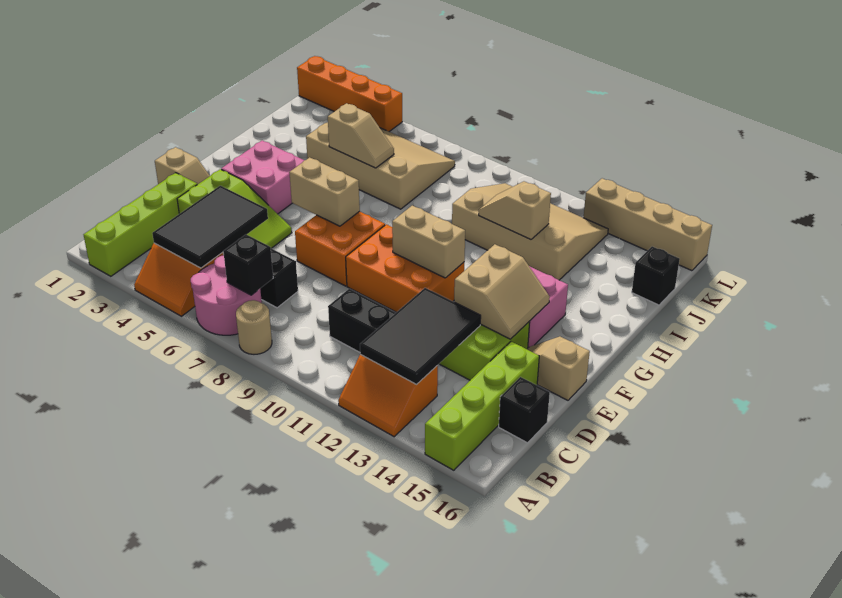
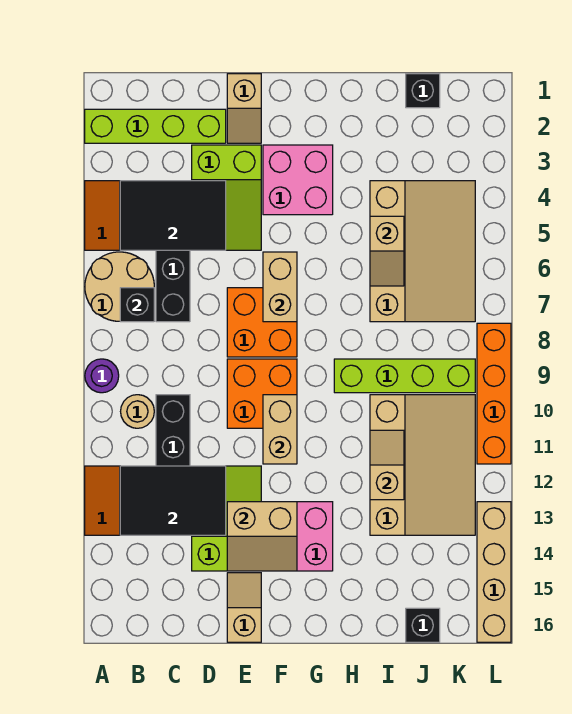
pink round brick A6:B7 level 1 -> tan round brick A6:B7 level 1
tan round brick A8 level 1 -> tan round brick B10 level 1
none -> purple round brick A9 level 1
lime brick A15:D15 level 1 -> lime brick H9:K9 level 1
black brick C16 level 1 -> black brick J1 level 1
orange brick E9:F11 level 1 -> orange brick E9:F10 level 1
orange brick L1:L4 level 1 -> orange brick L8:L11 level 1

